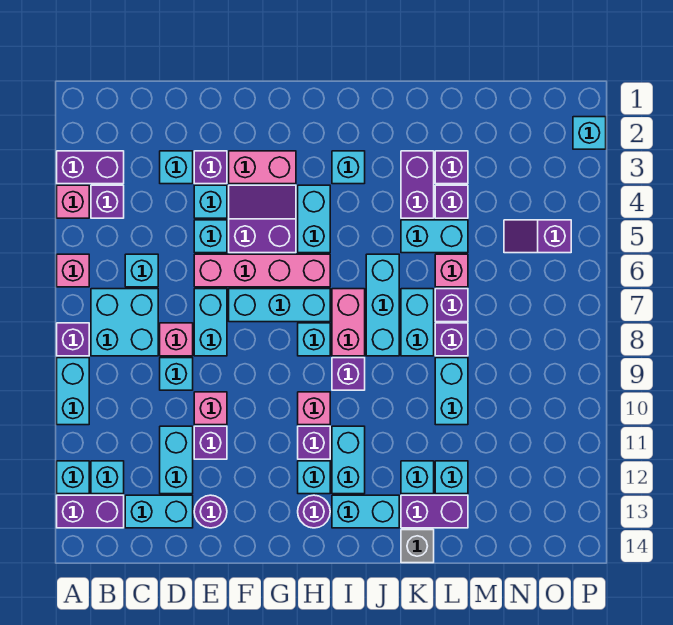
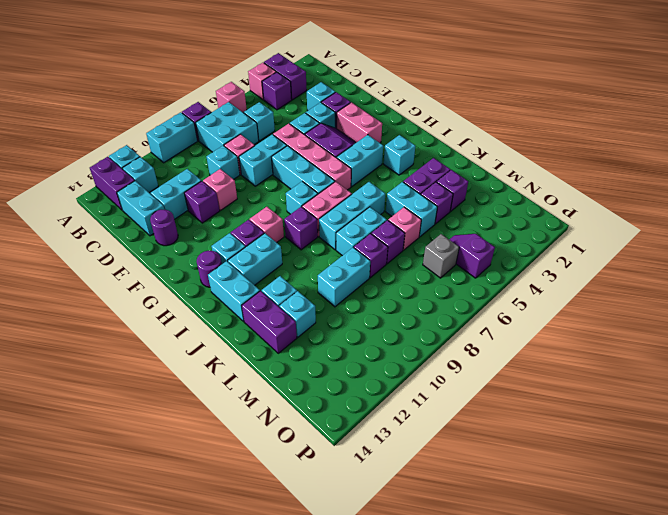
grey brick K14 level 1 -> grey brick N6 level 1
cyan brick P2 level 1 -> none

